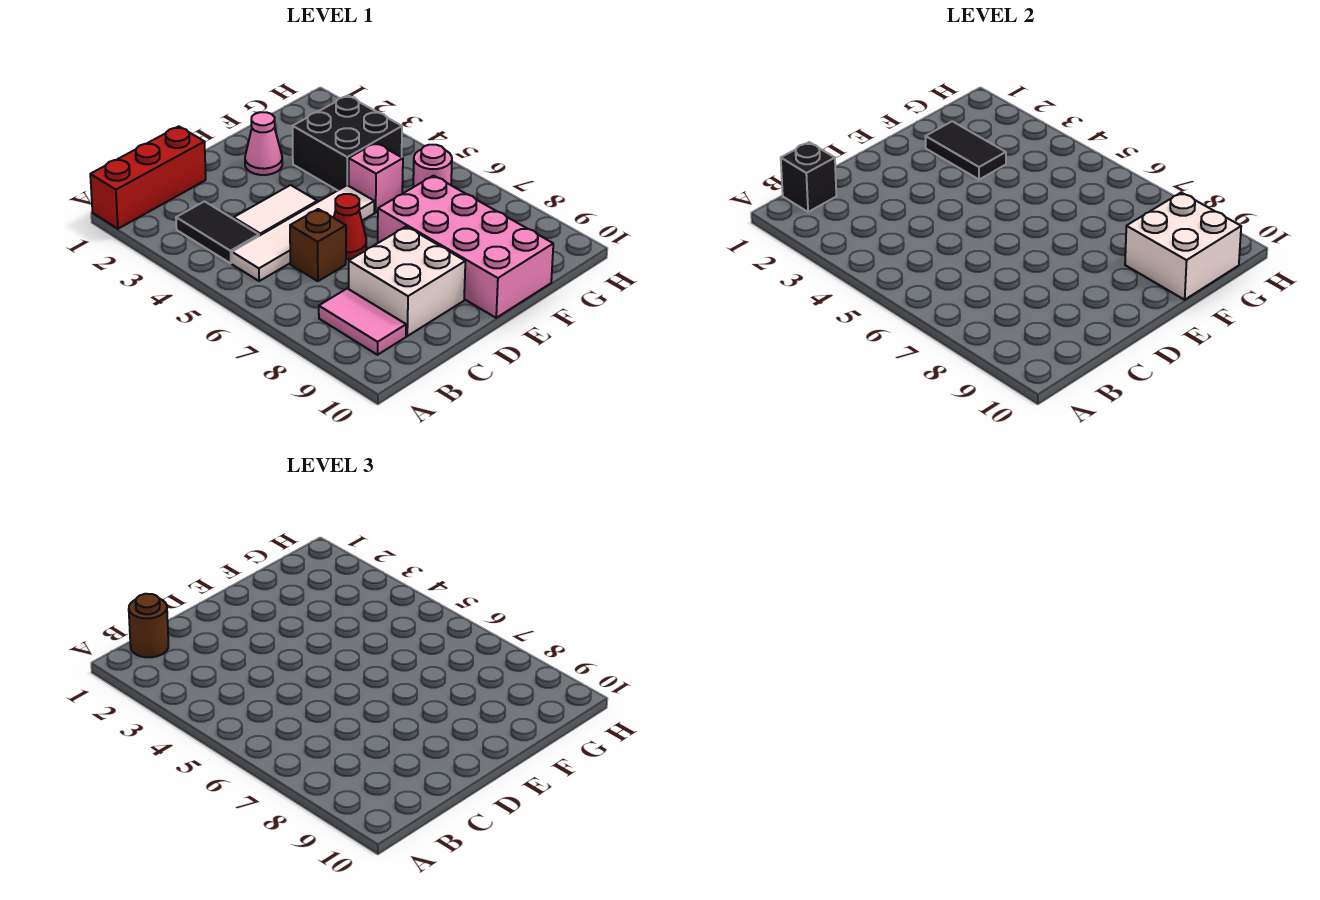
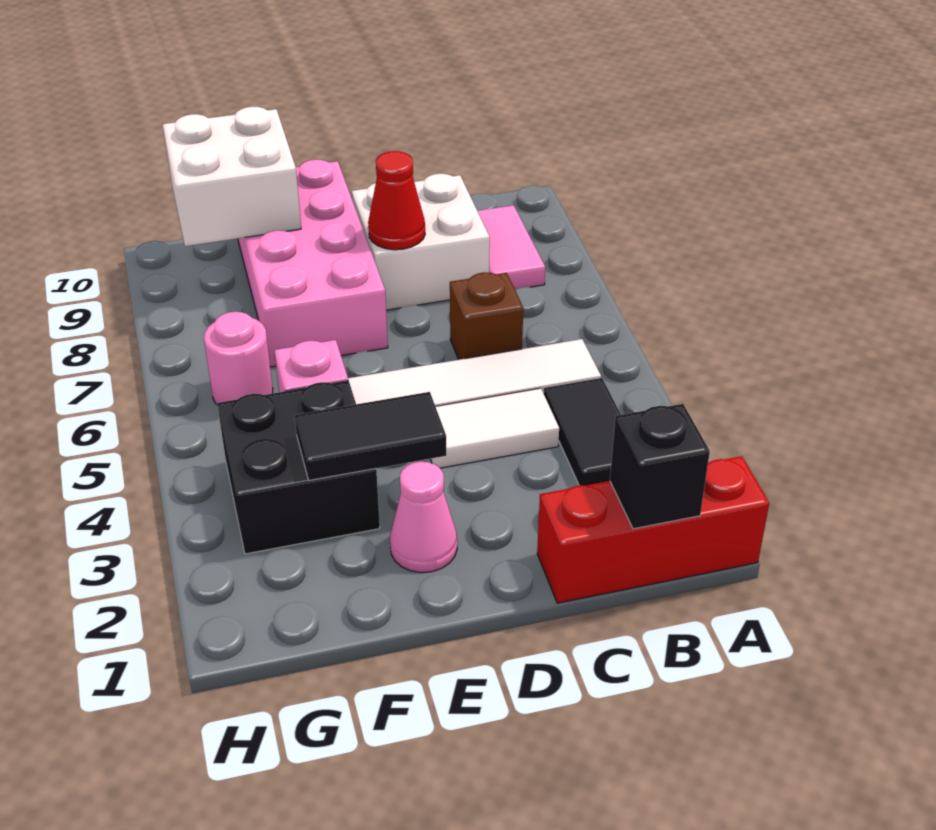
brown round brick B1 level 3 -> none
red cone D6 level 1 -> red cone D8 level 2
black tile F2:F3 level 2 -> black tile E3:F3 level 2

